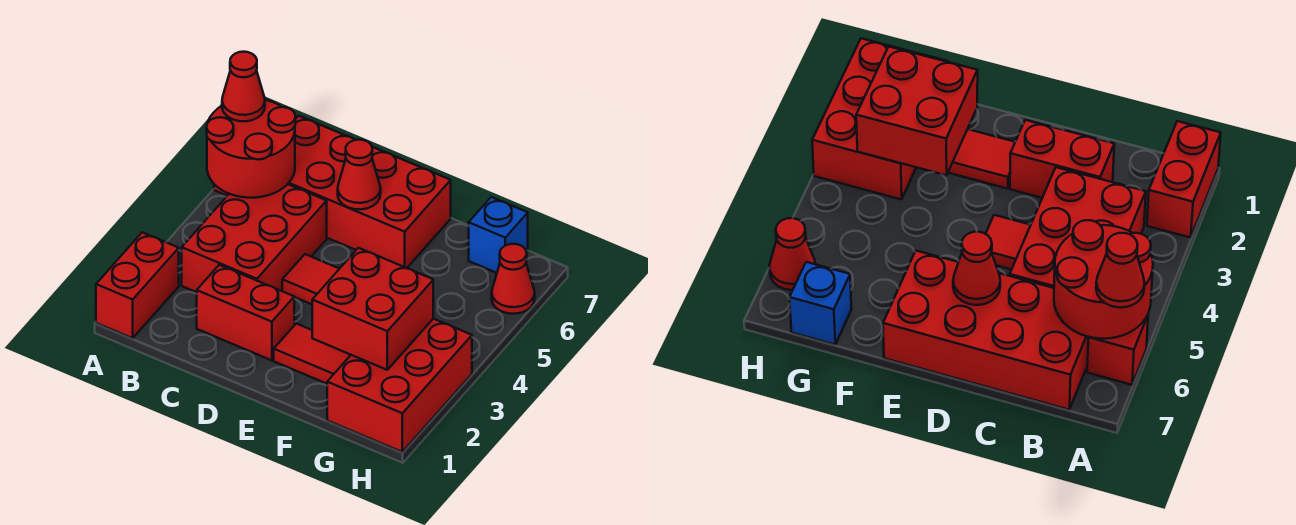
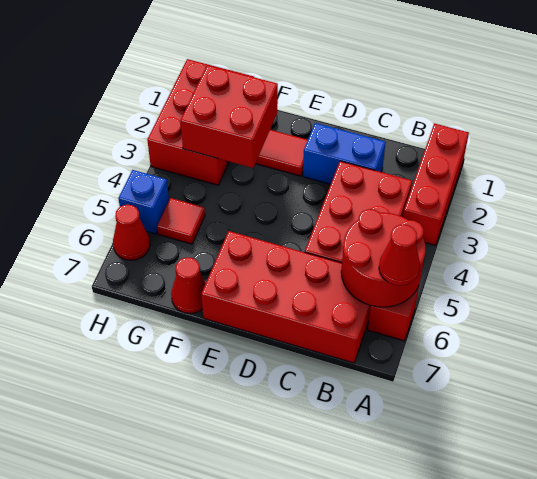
red brick A1:A2 level 1 -> red brick A1:A3 level 1
red brick C2:D2 level 1 -> blue brick C2:D2 level 1
red tile D4 level 1 -> red tile G5 level 1
red cone D6 level 2 -> red cone F7 level 1
blue brick G7 level 1 -> blue brick H5 level 1

